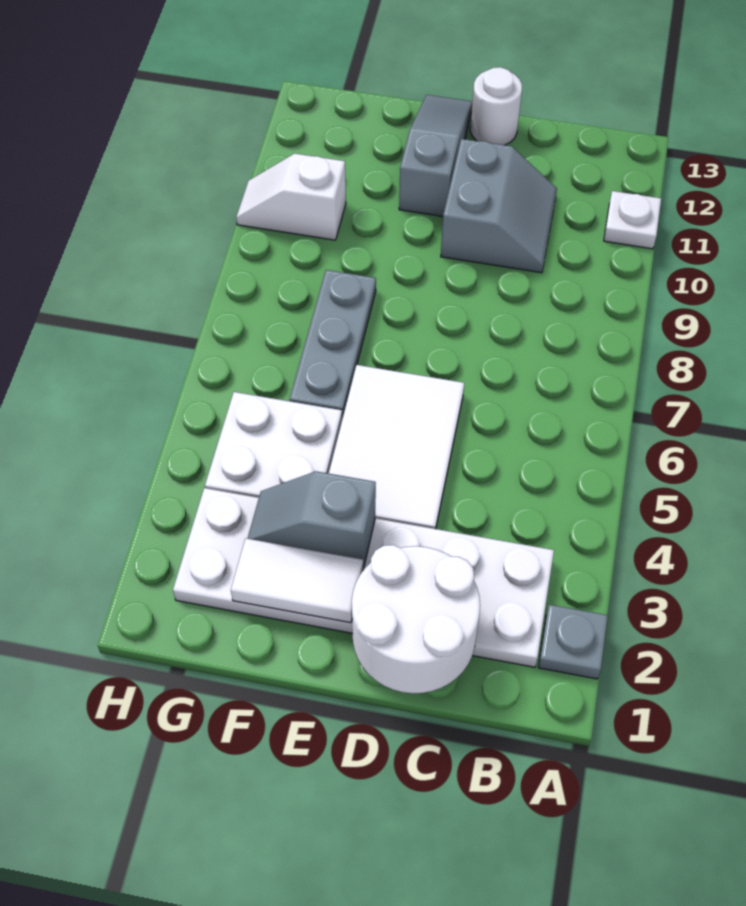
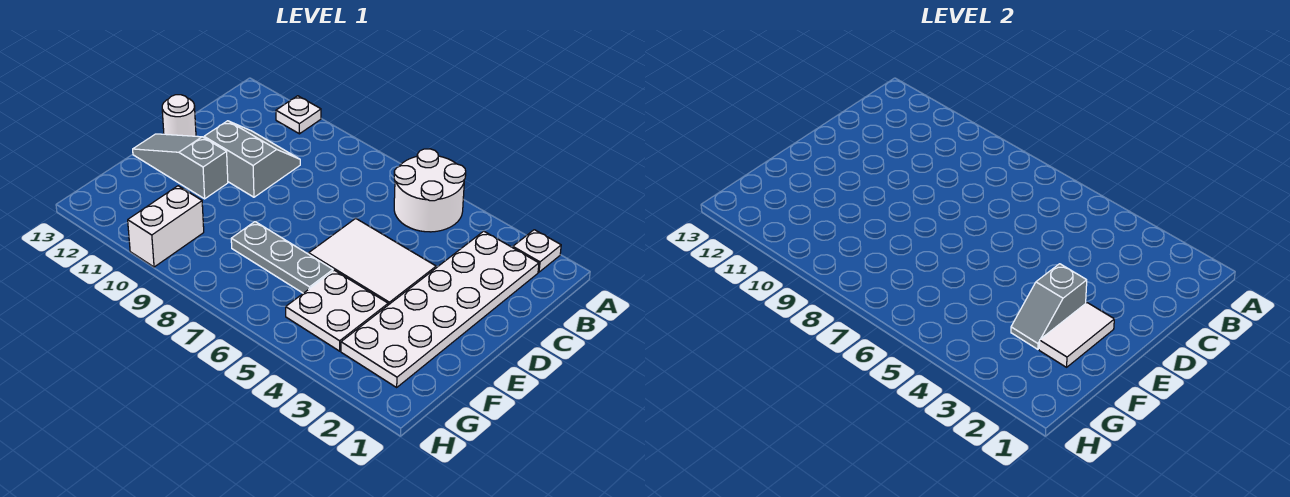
grey plate A2 level 1 -> white plate A2 level 1
white round brick C1:D2 level 2 -> white round brick A5:B6 level 1
white slope G10:H10 level 1 top G -> white brick G10:H10 level 1

